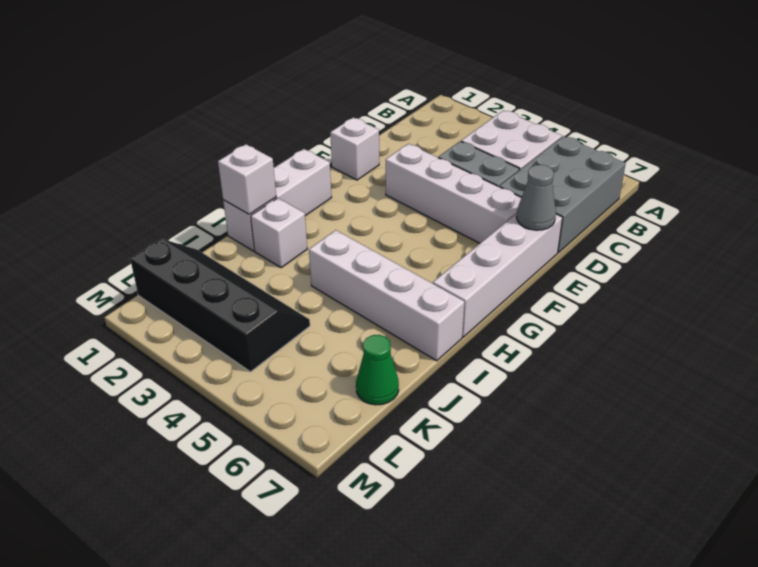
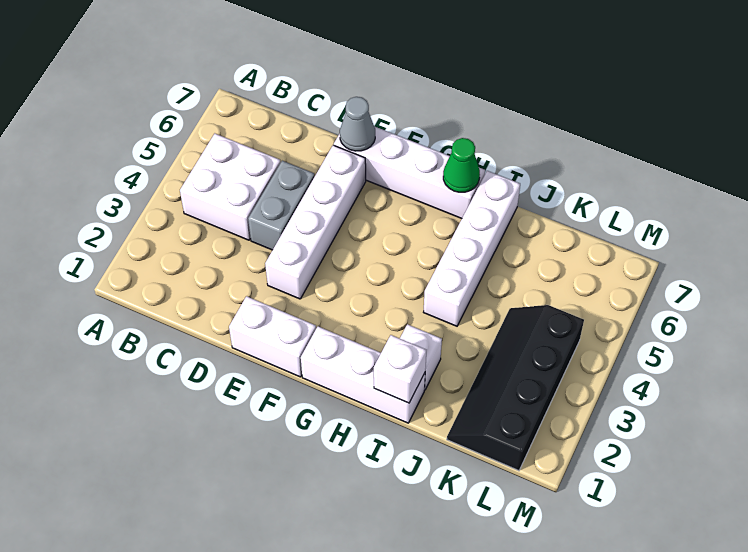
grey brick B6:D7 level 1 -> none
white brick E1 level 1 -> white brick E1:F1 level 1
green cone K7 level 1 -> green cone H7 level 2

